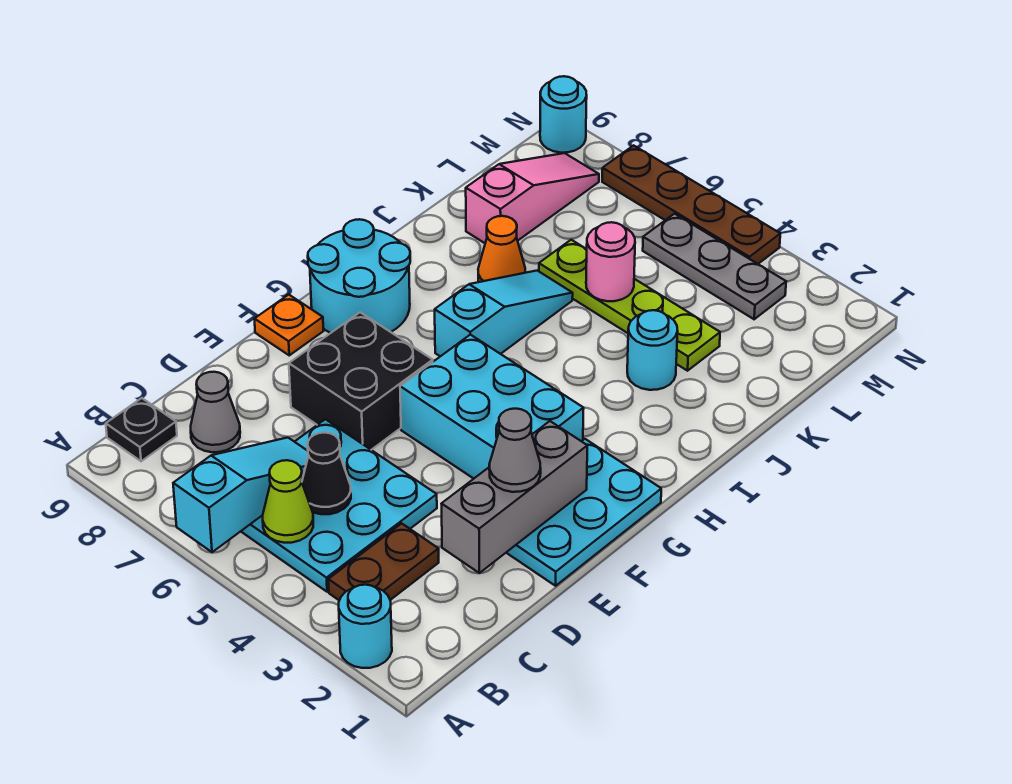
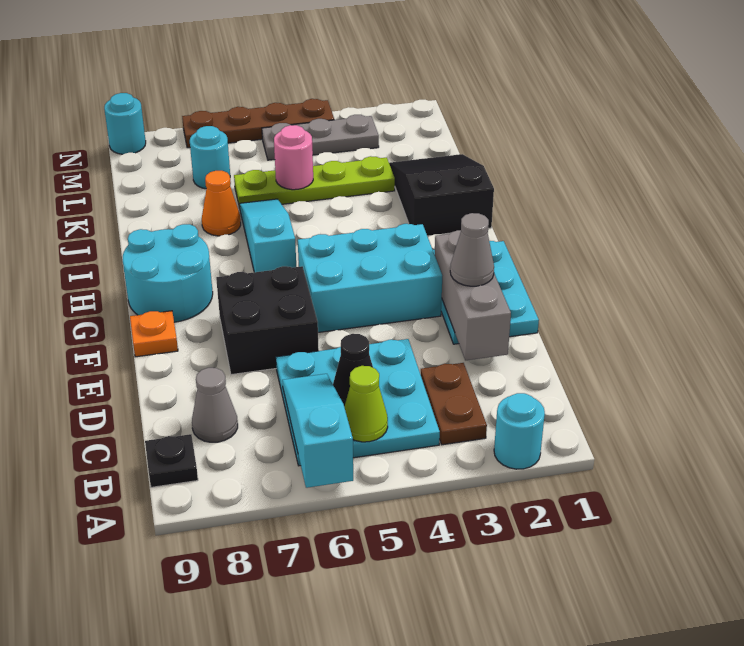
none -> black slope I1:K2 level 1 top I
cyan round brick J3 level 1 -> cyan round brick L7 level 1
pink slope K8:M8 level 1 top K -> none

